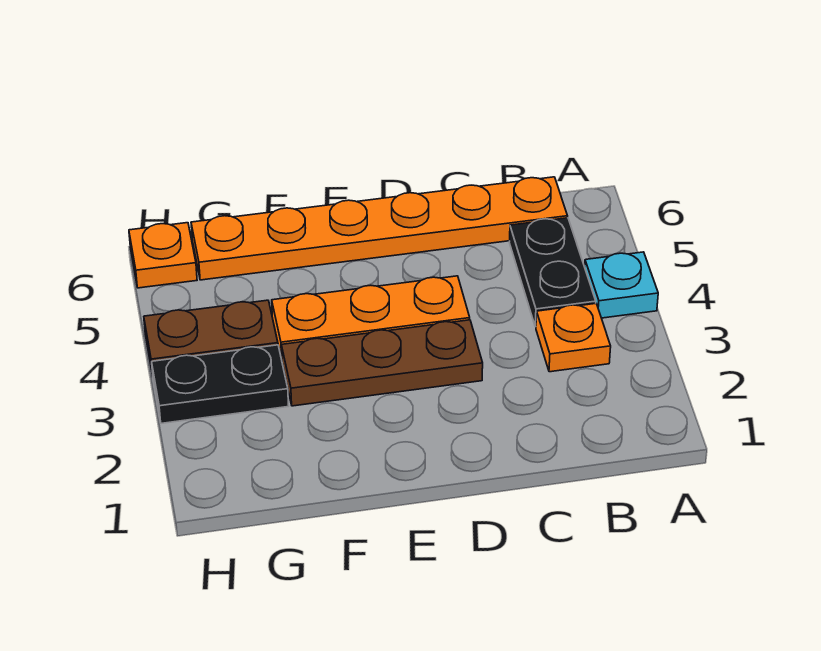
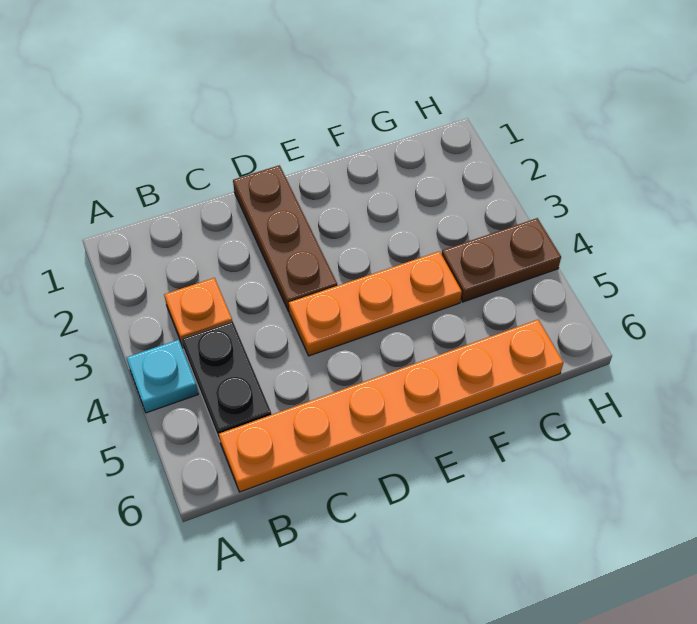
brown plate D3:F3 level 1 -> brown plate D1:D3 level 1
black plate G3:H3 level 1 -> none
orange plate H6 level 1 -> none

